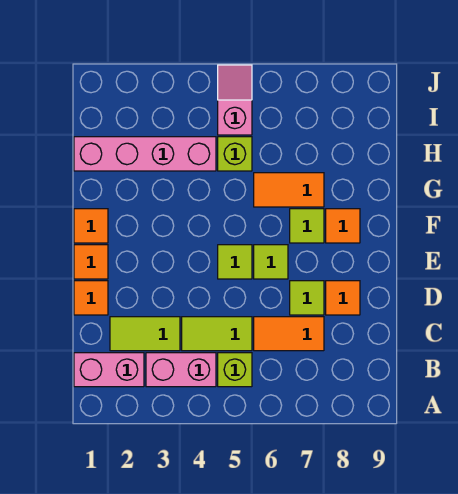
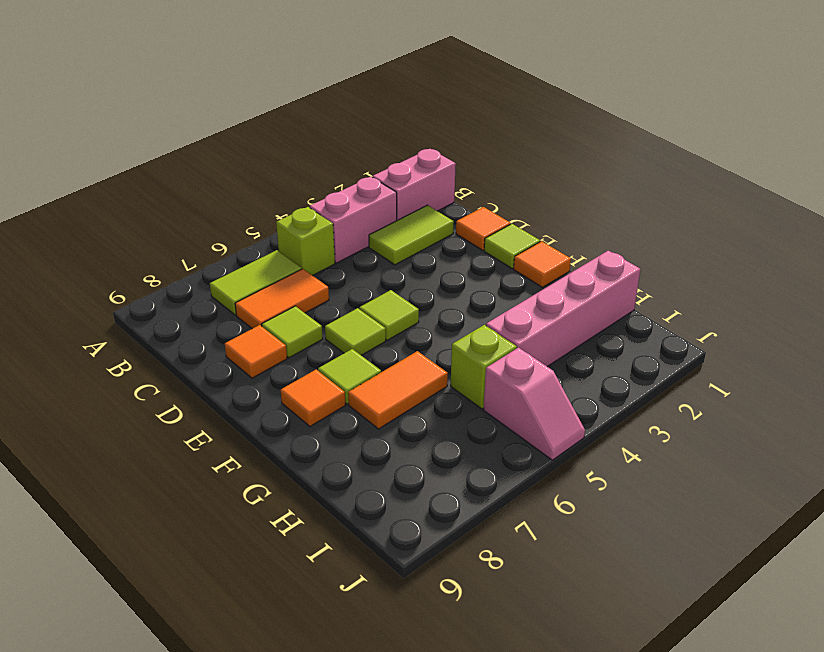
lime tile C4:C5 level 1 -> lime tile B6:B7 level 1
orange tile E1 level 1 -> lime tile E1 level 1

